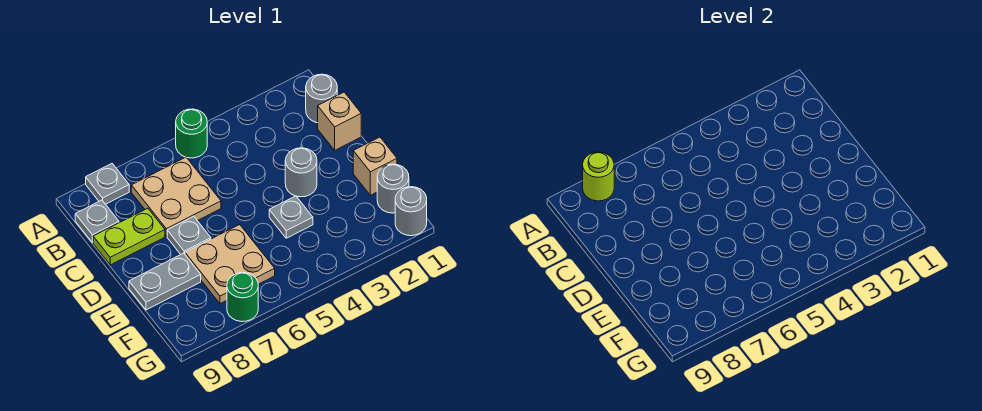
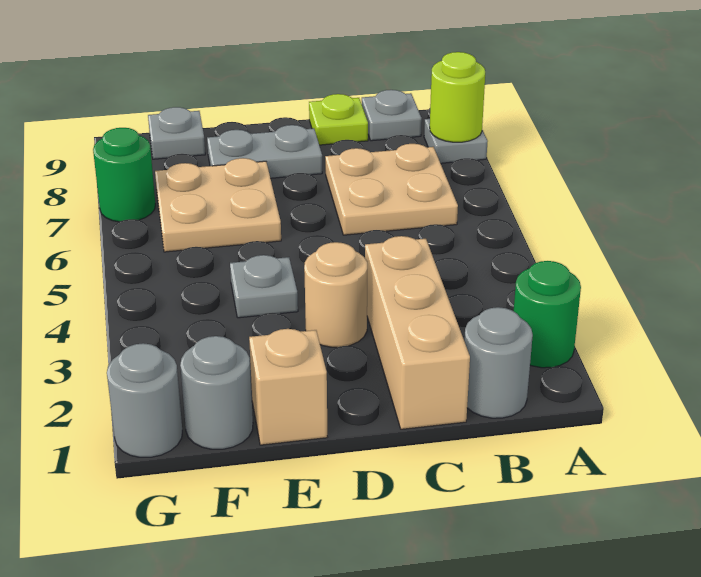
green round brick A5 level 1 -> green round brick A2 level 1
tan brick C1 level 1 -> tan brick C1:C3 level 1
lime plate C8:C9 level 1 -> lime plate C9 level 1
grey round brick D3 level 1 -> tan round brick D3 level 1
grey plate D7 level 1 -> grey plate F9 level 1
grey plate E8:E9 level 1 -> grey plate D8:E8 level 1

